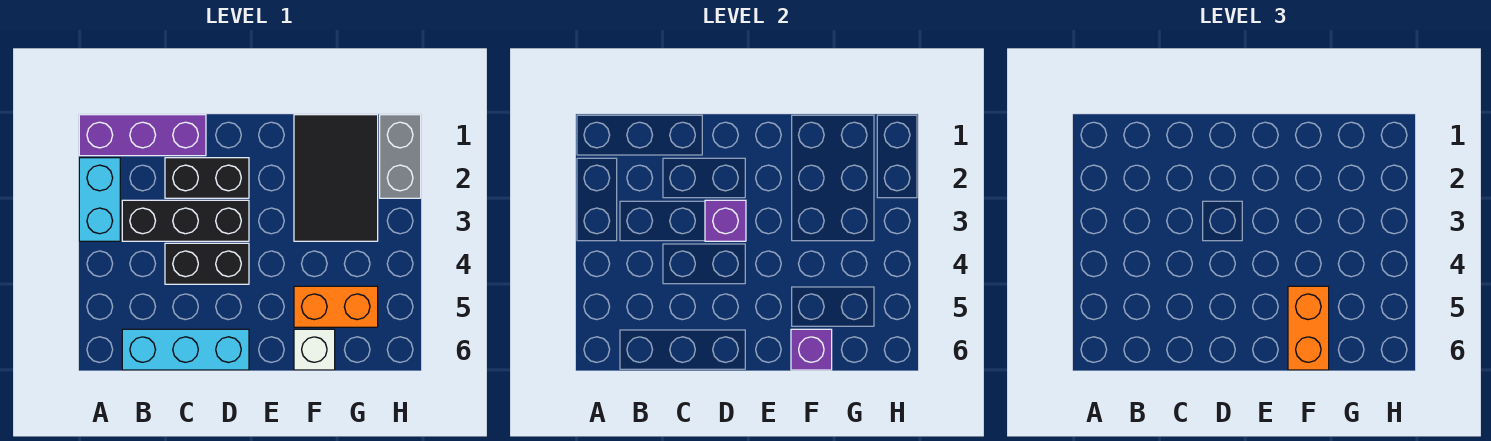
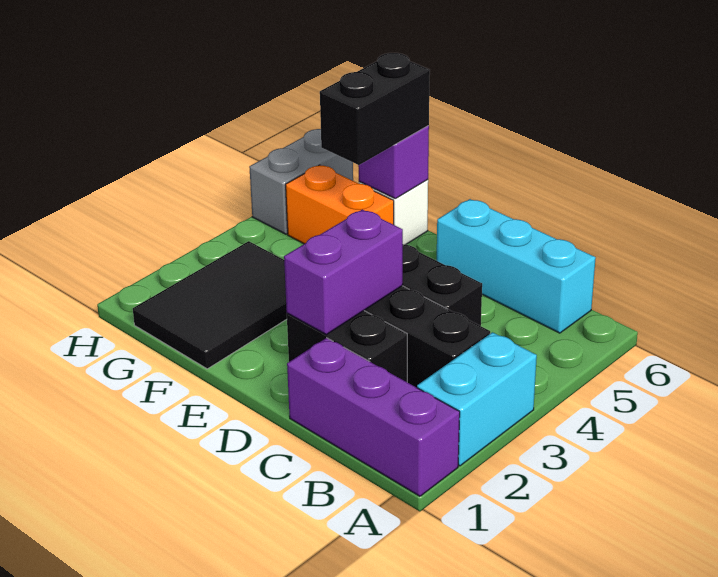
purple brick D3 level 2 -> purple brick D2:D3 level 2
orange brick F5:F6 level 3 -> black brick F5:F6 level 3
grey brick H1:H2 level 1 -> grey brick H5:H6 level 1

